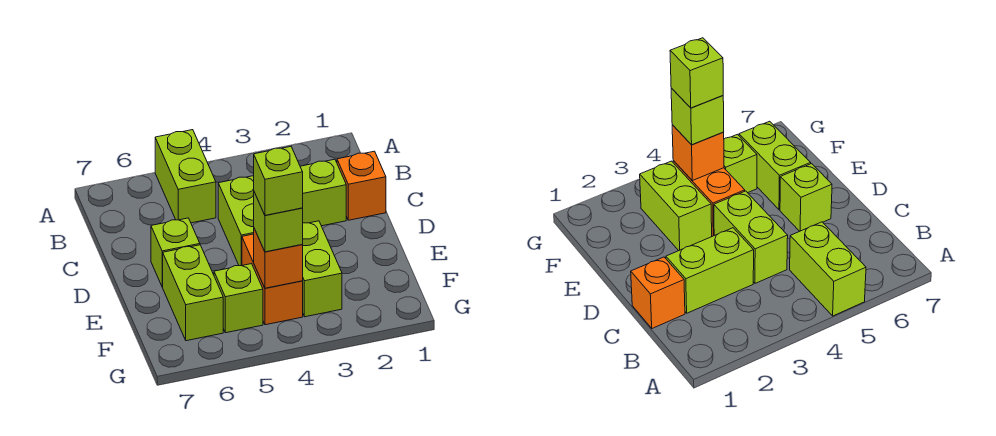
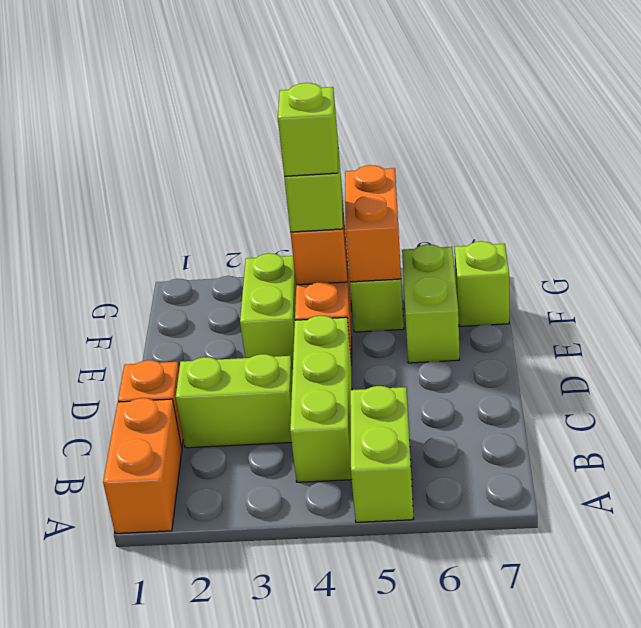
none -> orange brick A1:B1 level 1
lime brick C4:D4 level 1 -> lime brick B4:D4 level 1
lime brick D6 level 1 -> lime brick F7 level 1
none -> orange brick F5:G5 level 2

